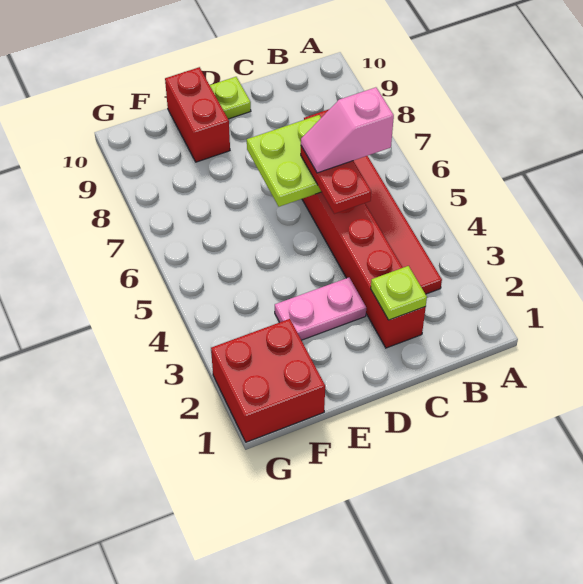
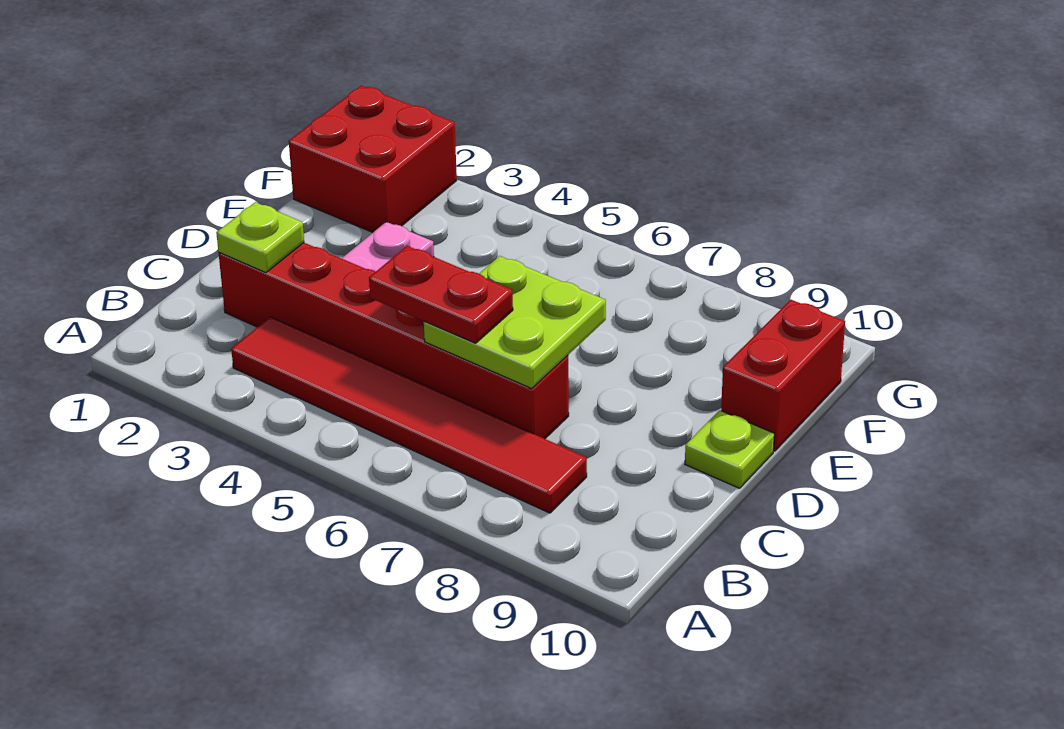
pink slope B6:C6 level 4 top B -> none
red brick E9:E10 level 1 -> red brick E10:F10 level 1

